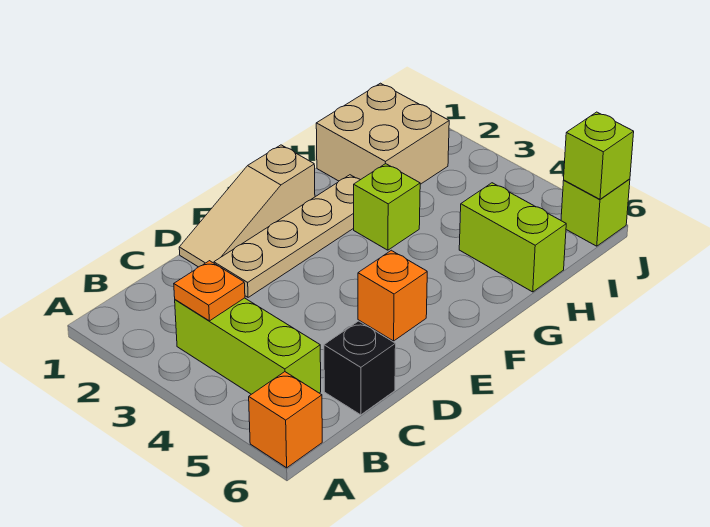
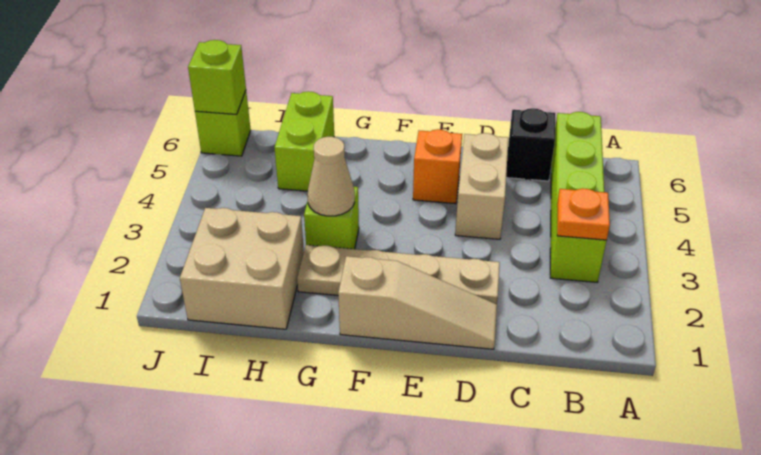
orange brick A6 level 1 -> none
lime brick B3:B5 level 1 -> lime brick B3:B6 level 1
none -> tan brick D4:D5 level 1
none -> tan cone G3 level 2

